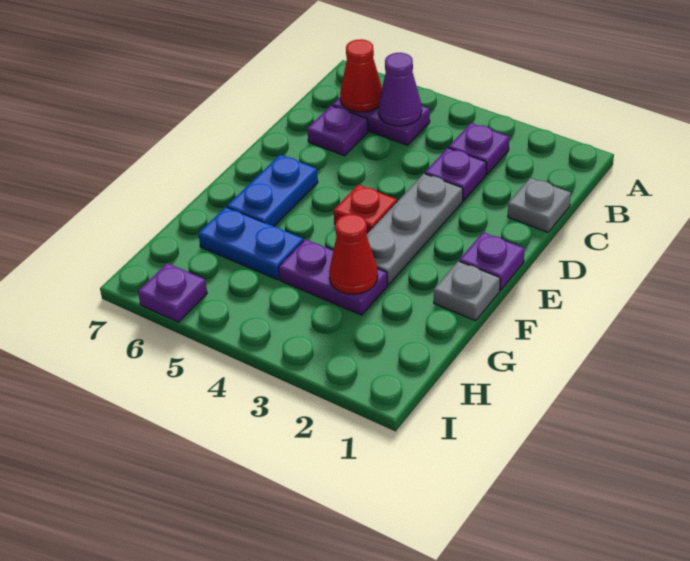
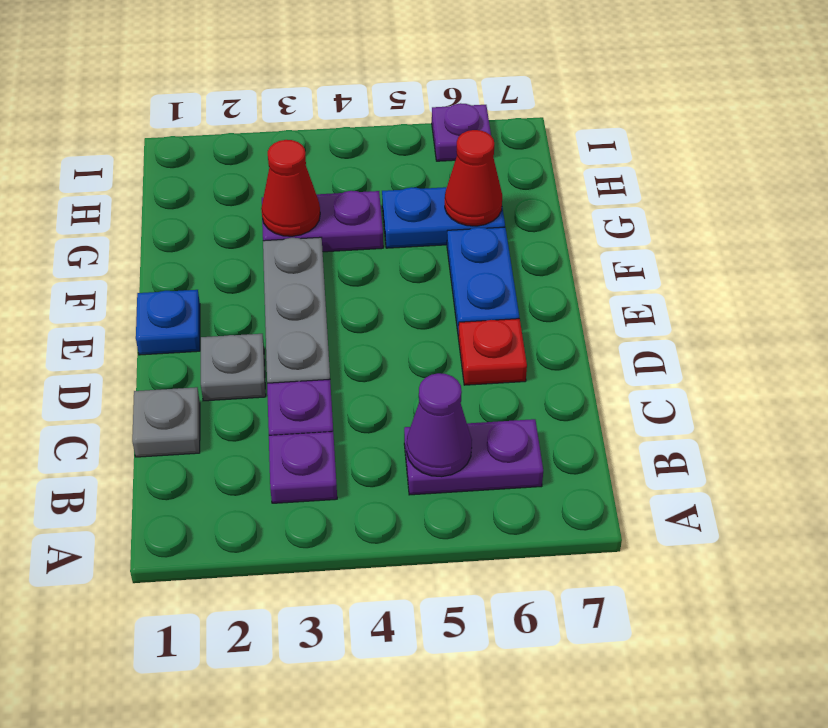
red cone B6 level 2 -> red cone G6 level 2
purple plate C6 level 1 -> none
purple plate E1 level 1 -> blue plate E1 level 1
red plate E4 level 1 -> red plate D6 level 1
grey plate F1 level 1 -> grey plate D2 level 1

